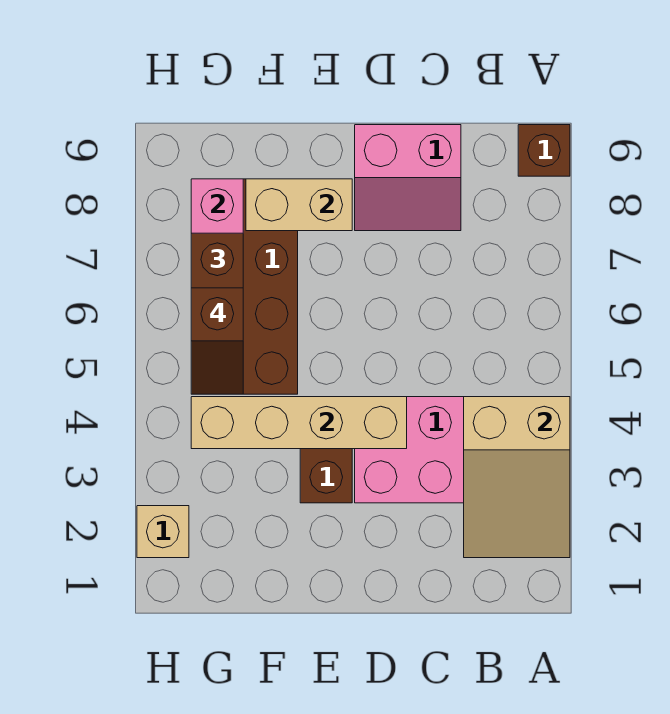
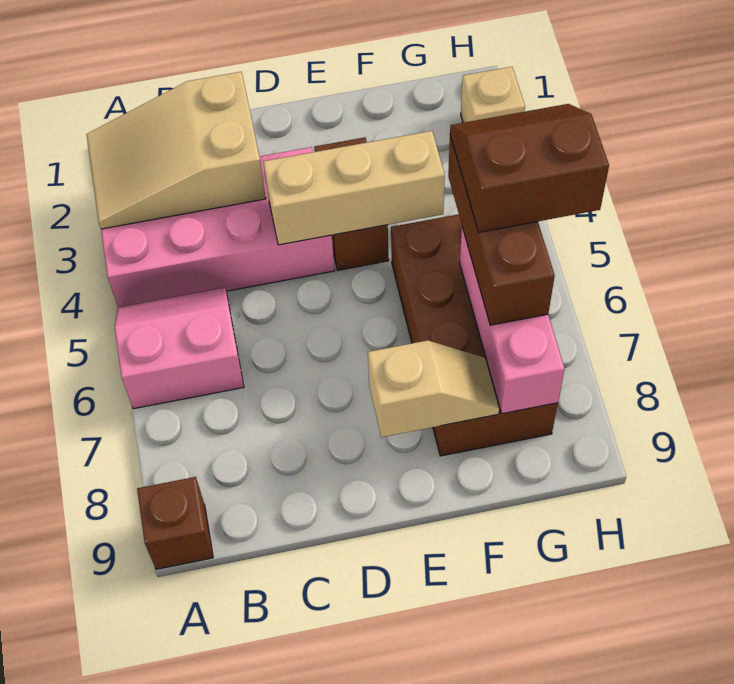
tan slope A2:B4 level 2 top 4 -> tan slope A2:C3 level 2 top C
pink slope C8:D9 level 1 top 9 -> pink slope A5:B6 level 1 top 6
tan brick D4:G4 level 2 -> tan brick D4:F4 level 2
tan brick E8:F8 level 2 -> tan slope E8:F8 level 2 top E
brown slope G5:G6 level 4 top 6 -> brown slope G5:H6 level 4 top 6

